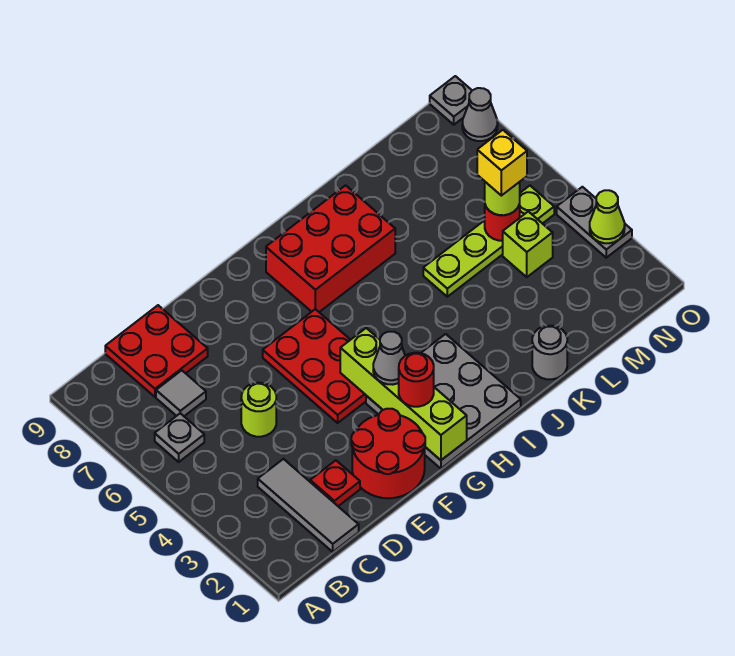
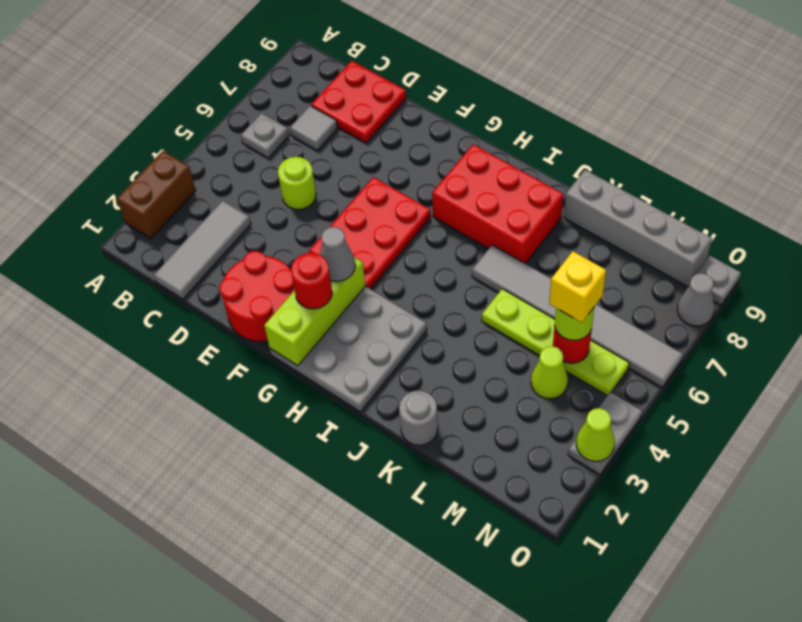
none -> brown brick A2:A3 level 1
red plate D2 level 1 -> none
lime brick G1:G4 level 2 -> lime brick G1:G3 level 2
none -> grey tile J6:O6 level 1
none -> grey brick K9:N9 level 1
lime brick M4 level 1 -> lime cone M4 level 1

